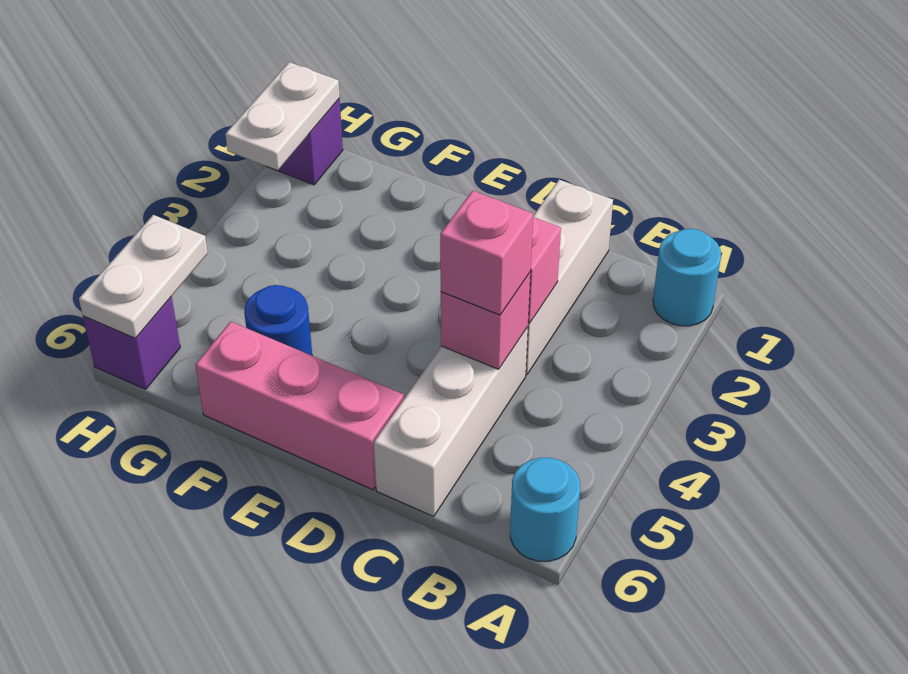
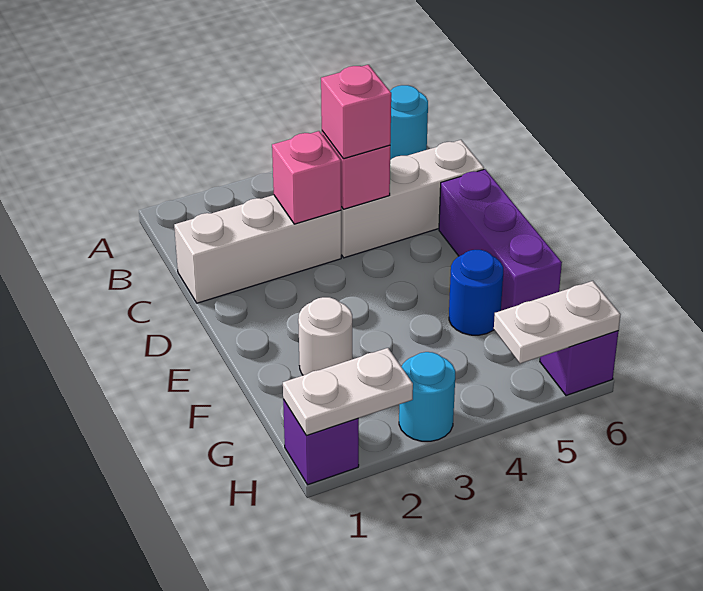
cyan round brick A1 level 1 -> cyan round brick H3 level 1
pink brick D6:F6 level 1 -> purple brick D6:F6 level 1
none -> white round brick F2 level 1

